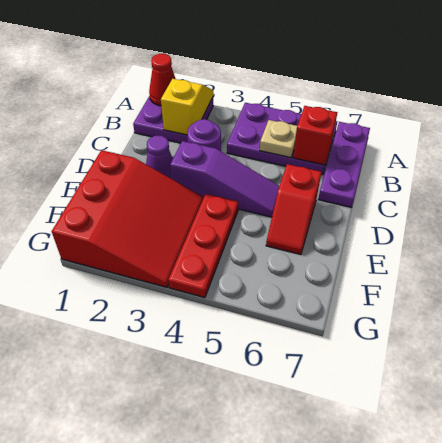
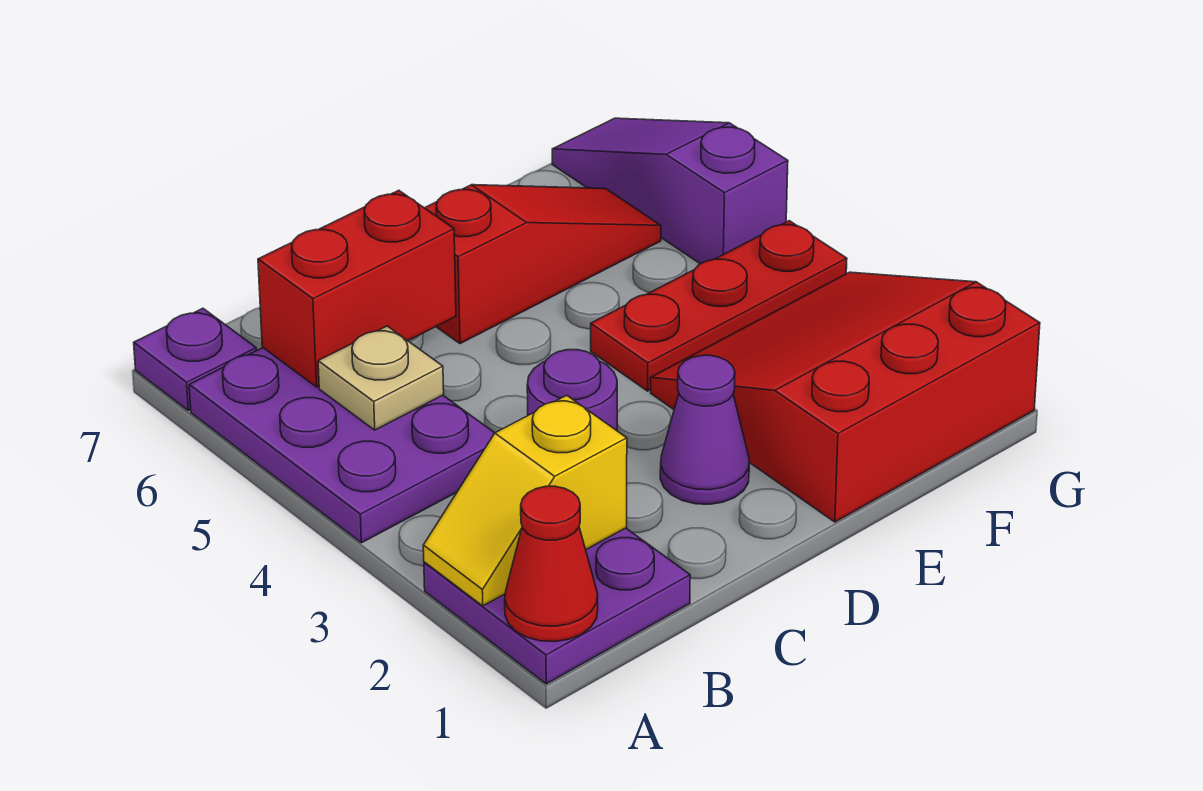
purple plate A7:C7 level 1 -> purple plate A7 level 1
red brick B6 level 2 -> red brick B6:C6 level 2
purple slope D3:D5 level 1 top 3 -> purple slope G5:G7 level 1 top 5
red slope D6:E6 level 1 top D -> red slope D6:F6 level 1 top D

